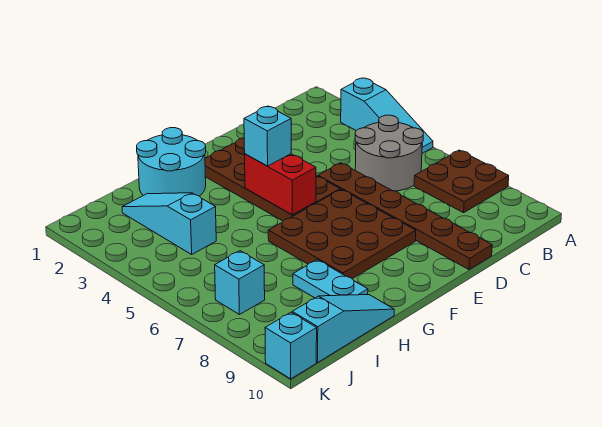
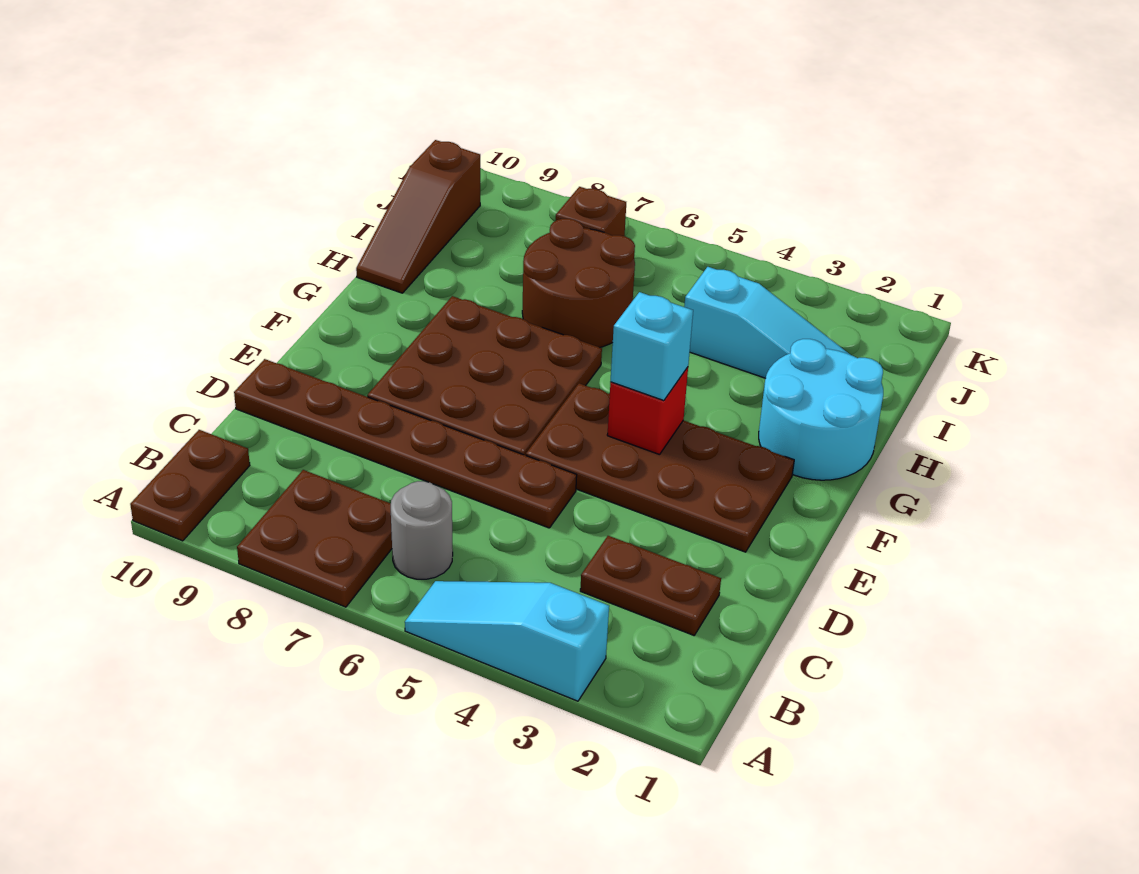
none -> brown plate A10:B10 level 1
grey round brick B5:C6 level 1 -> grey round brick B6 level 1
none -> brown plate C2:C3 level 1
red brick F4:F5 level 2 -> red brick F4 level 2
none -> brown round brick H6:I7 level 1
cyan plate H8:H9 level 1 -> none
cyan slope H10:J10 level 1 top J -> brown slope H10:J10 level 1 top J
cyan brick J7 level 1 -> brown brick J7 level 1
cyan brick K10 level 1 -> none

